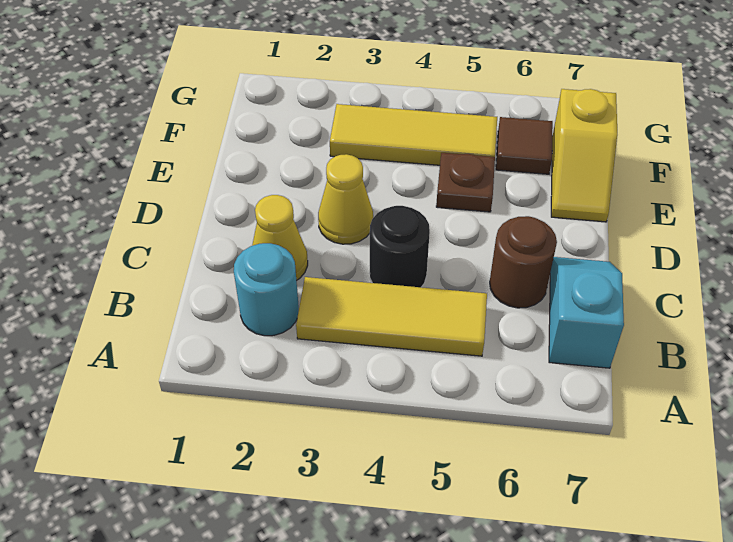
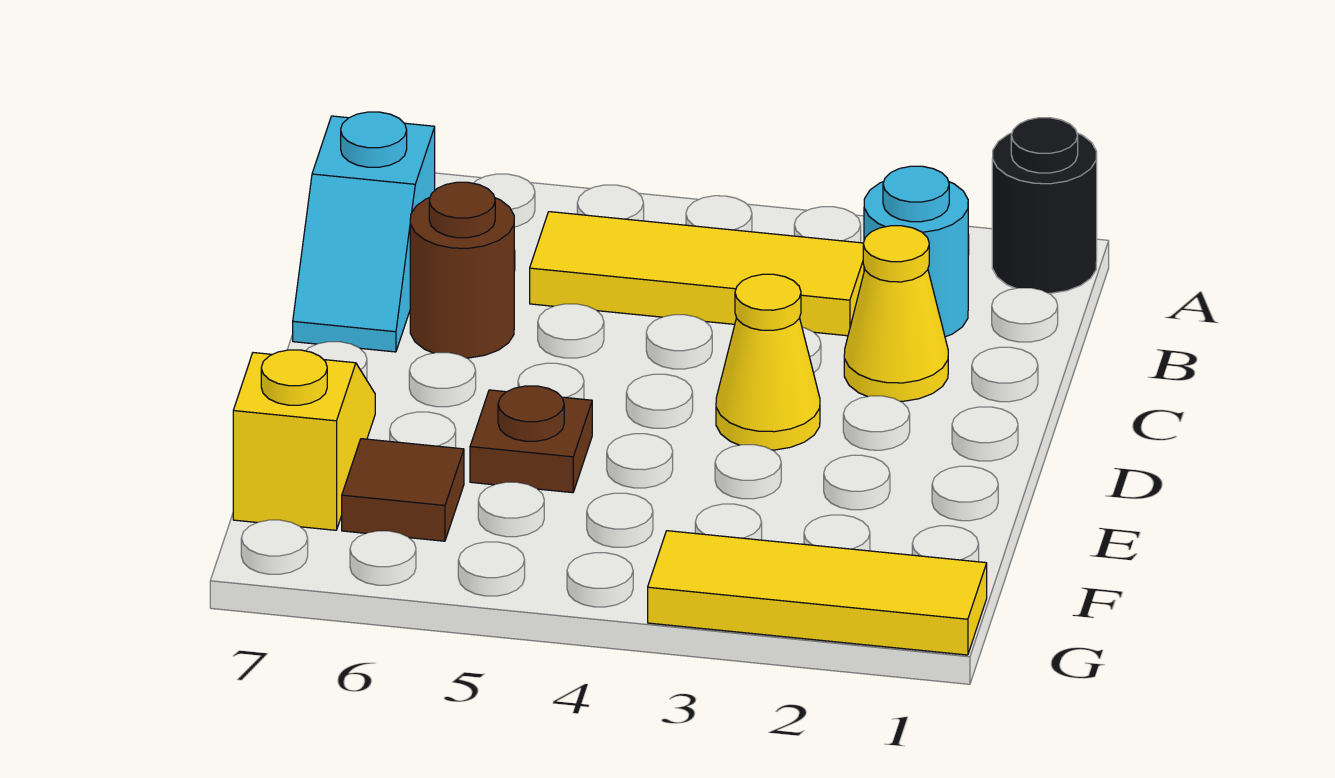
black round brick C4 level 1 -> black round brick A1 level 1
yellow tile F3:F5 level 1 -> yellow tile G1:G3 level 1

